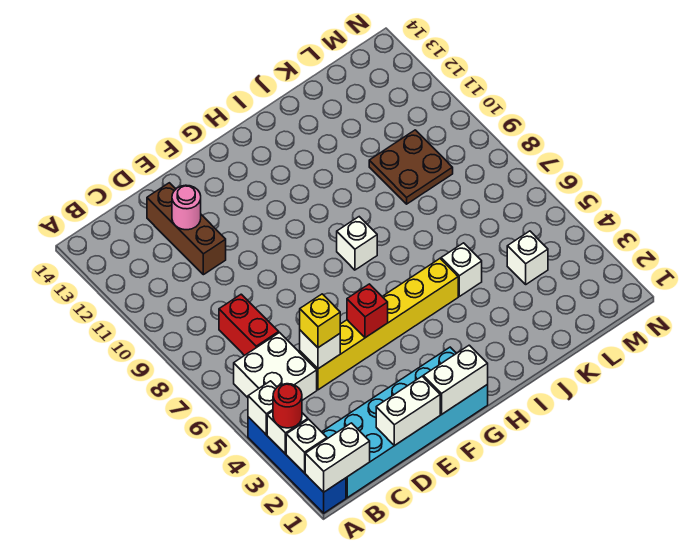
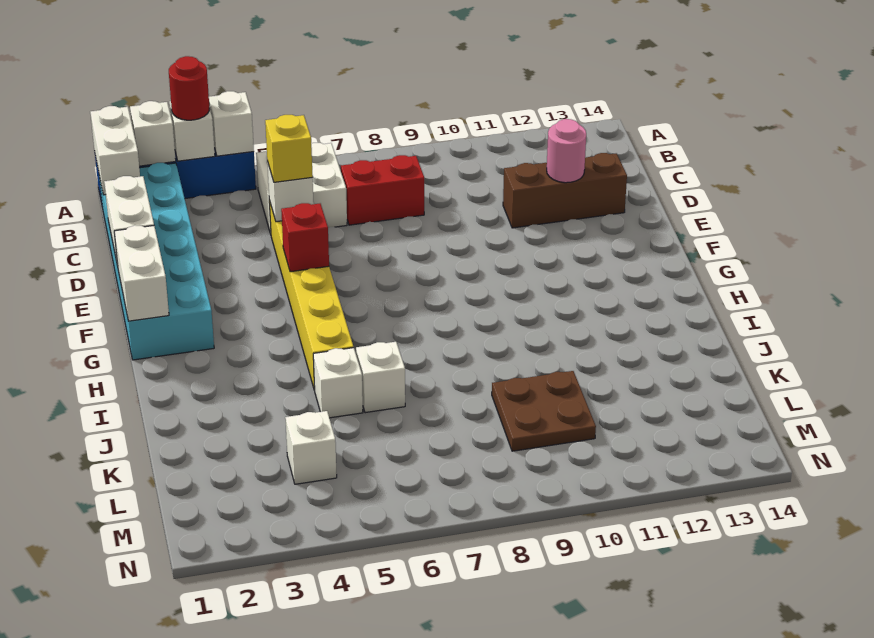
white brick H8 level 1 -> white brick J6 level 1

